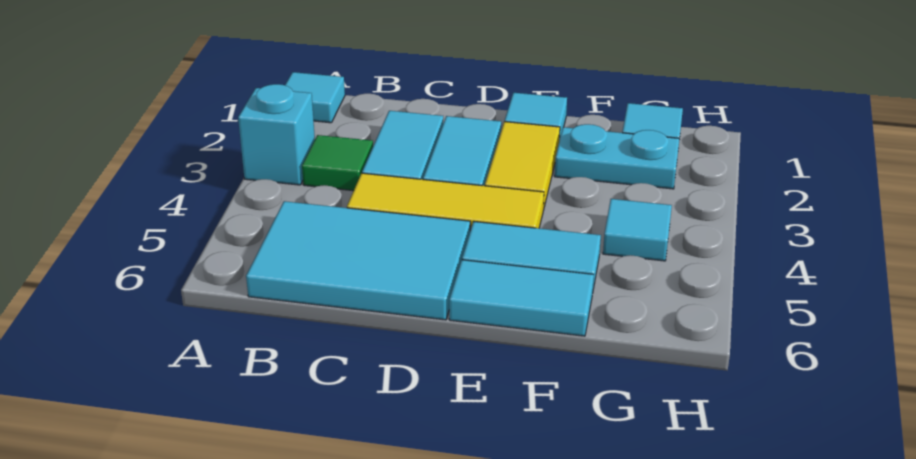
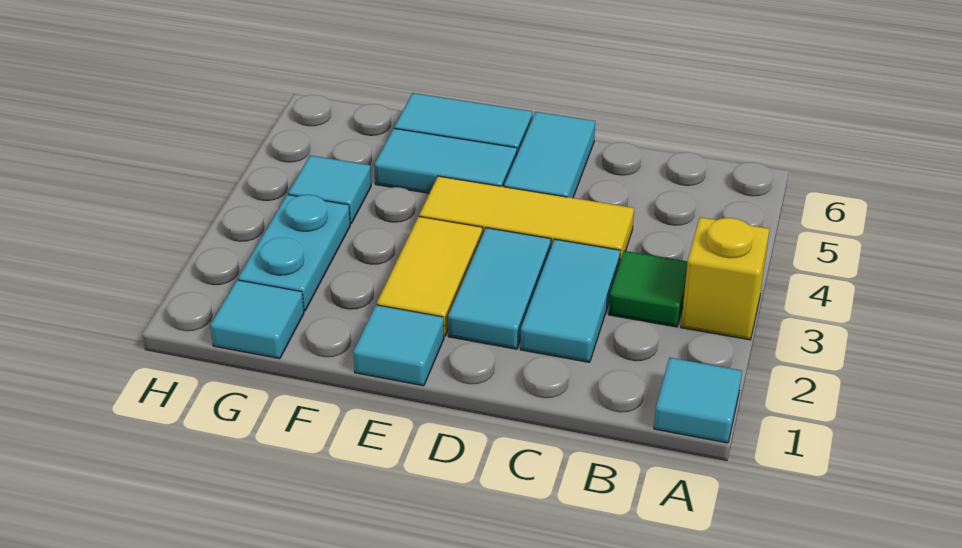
cyan brick A3 level 1 -> yellow brick A3 level 1
cyan tile B5:D6 level 1 -> cyan tile D5:D6 level 1
cyan plate F2:G2 level 1 -> cyan plate G2:G3 level 1

